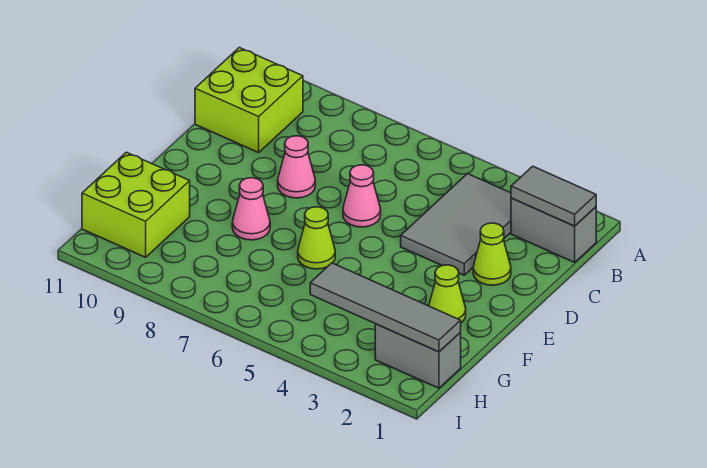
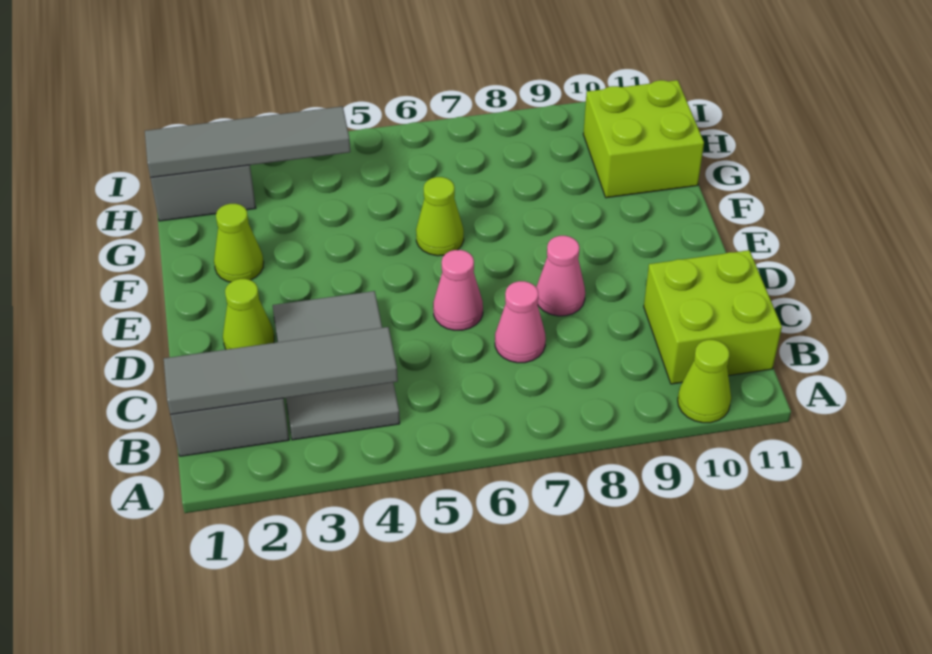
none -> lime cone A10 level 1
grey tile B1:B2 level 2 -> grey tile B1:B4 level 2
pink cone F8 level 1 -> pink cone C7 level 1

